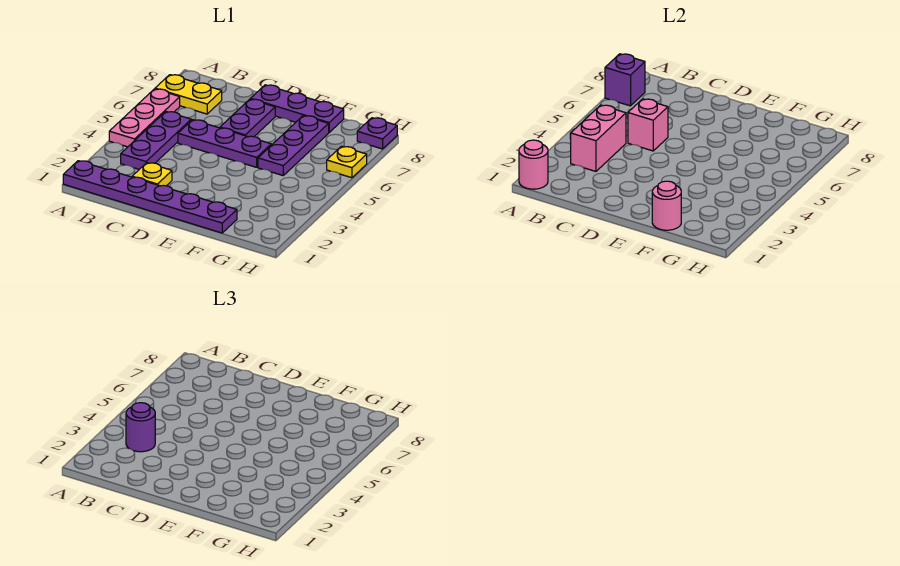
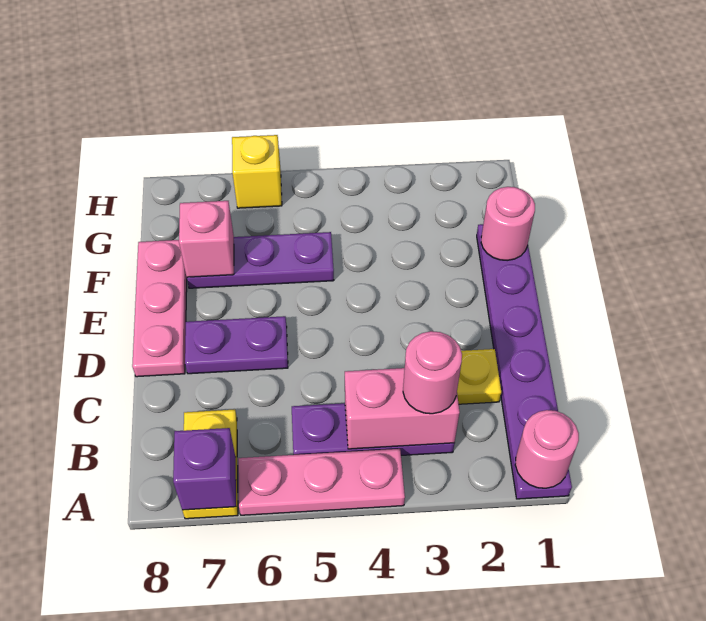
purple round brick B3 level 3 -> pink round brick B3 level 3
purple plate C5:E5 level 1 -> none
pink brick C5 level 2 -> pink brick F7 level 2
purple plate D8:F8 level 1 -> pink plate D8:F8 level 1
yellow plate H6 level 1 -> yellow brick H6 level 1
purple plate H8 level 1 -> none

